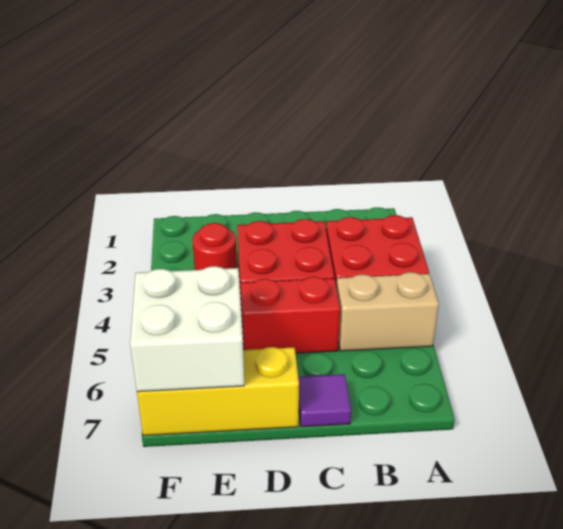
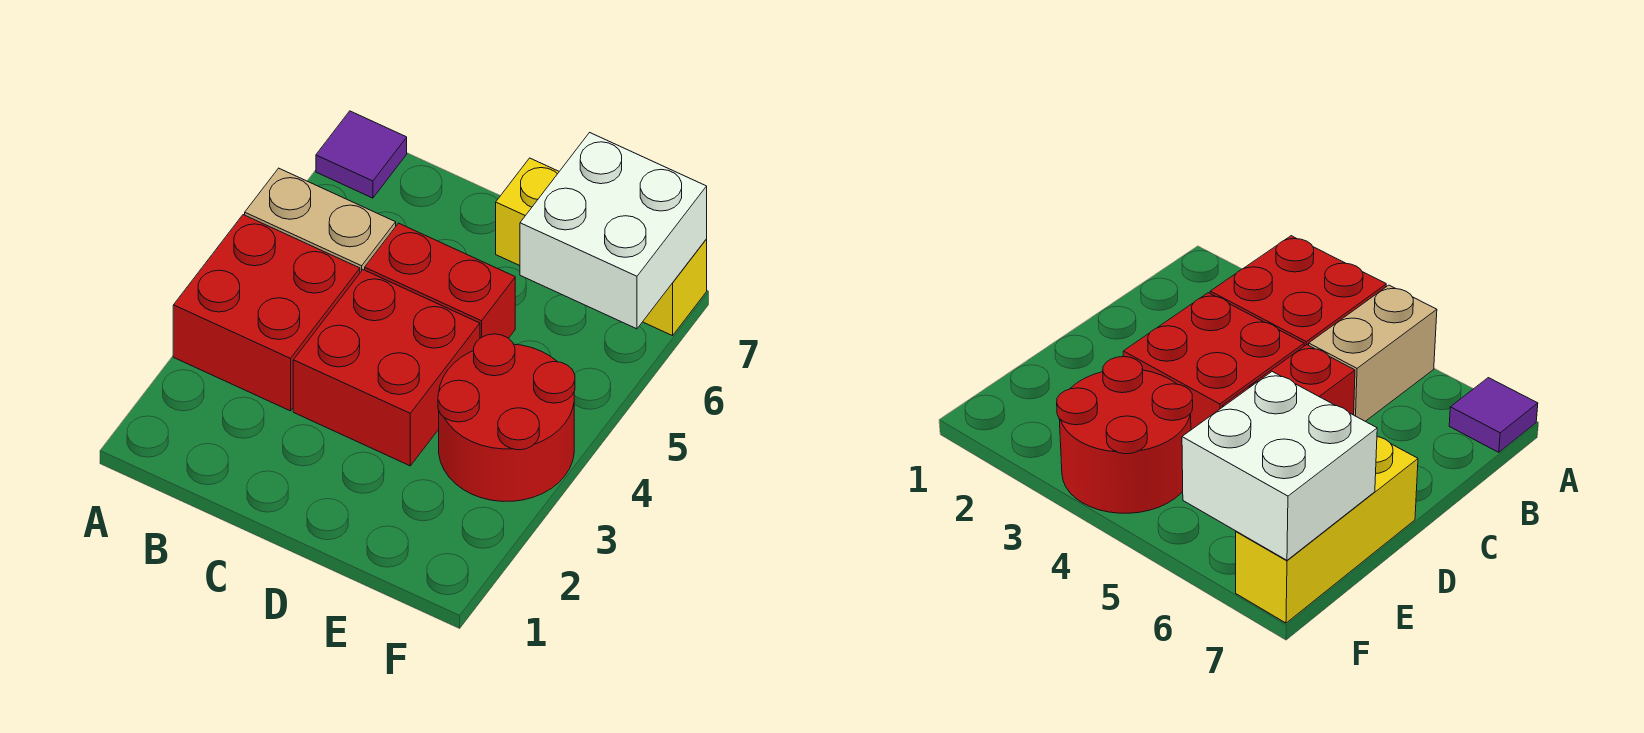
purple tile C7 level 1 -> purple tile A7 level 1
red round brick E3 level 1 -> red round brick E3:F4 level 1

